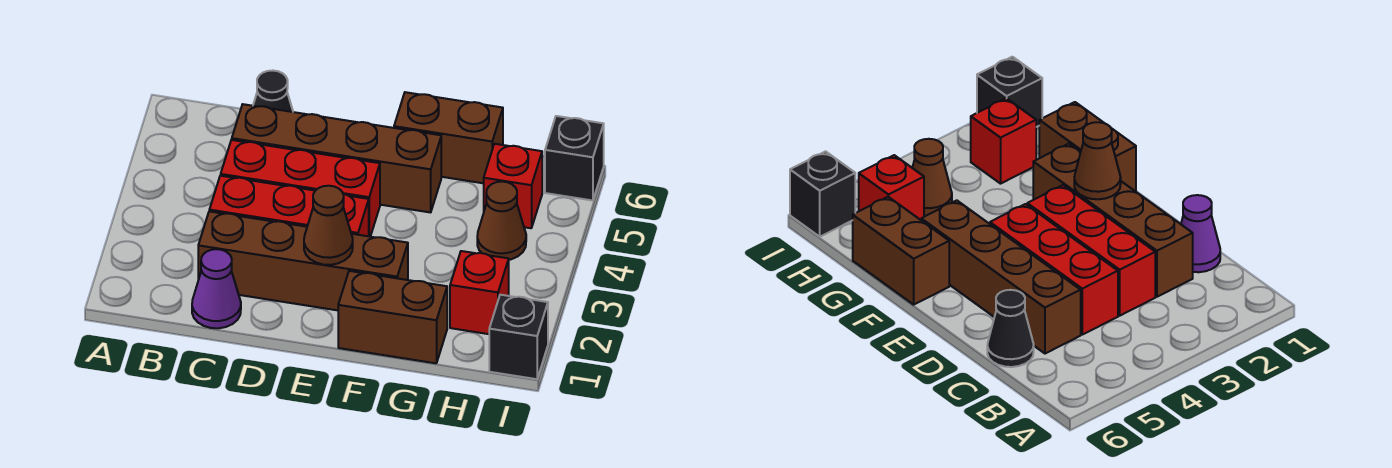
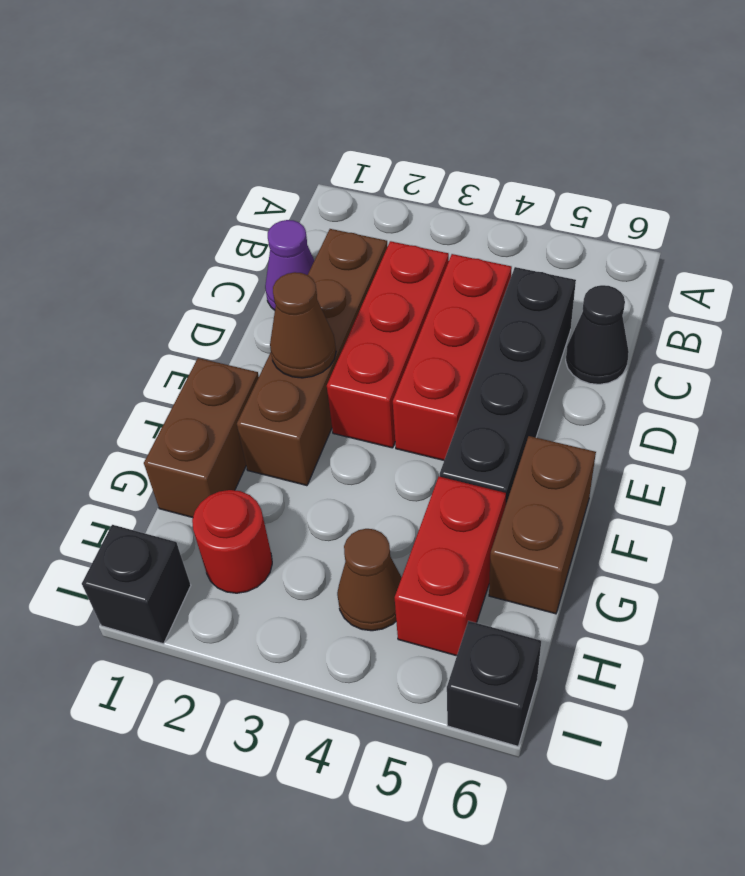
brown brick C5:F5 level 1 -> black brick C5:F5 level 1
red brick H2 level 1 -> red round brick H2 level 1
red brick H5 level 1 -> red brick G5:H5 level 1

